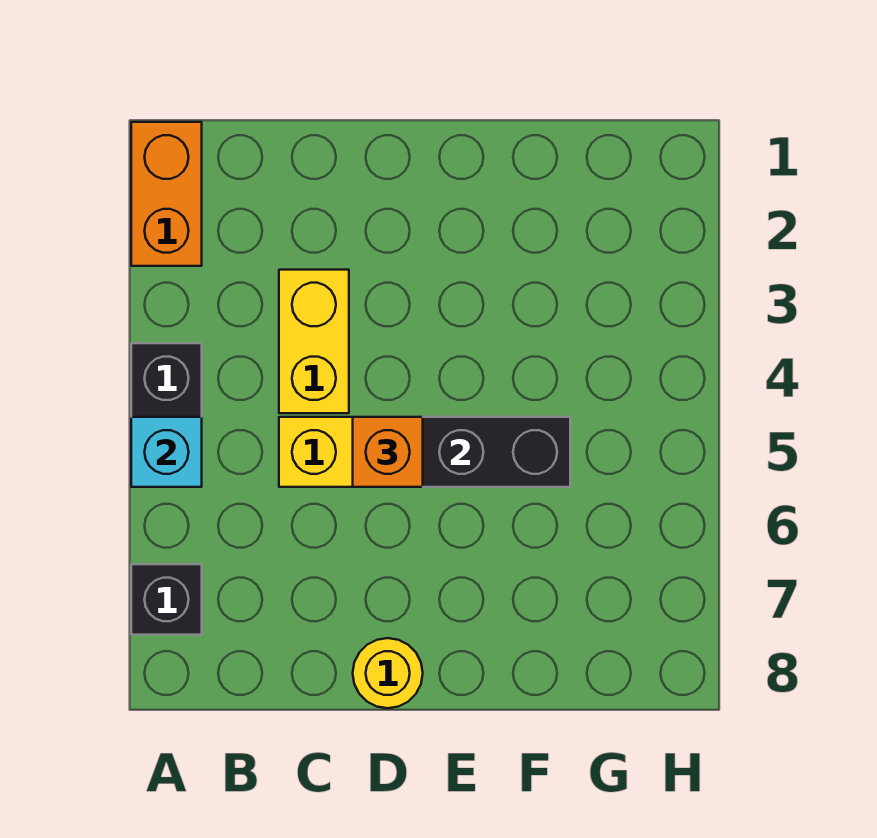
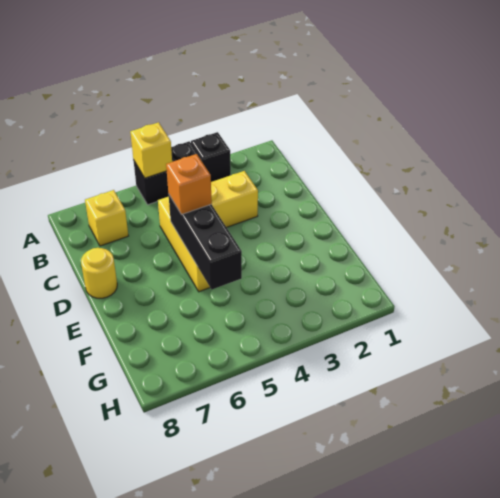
orange brick A1:A2 level 1 -> none
cyan brick A5 level 2 -> yellow brick A5 level 2
black brick A7 level 1 -> black brick A3 level 1
none -> yellow brick B7 level 1

